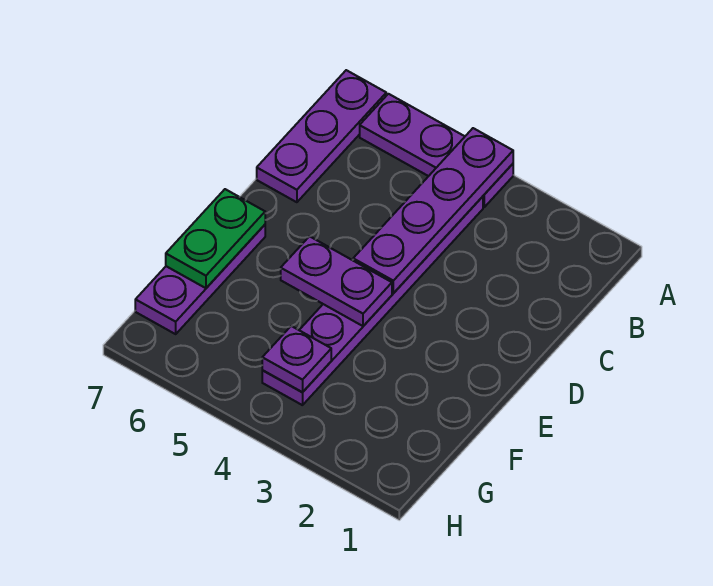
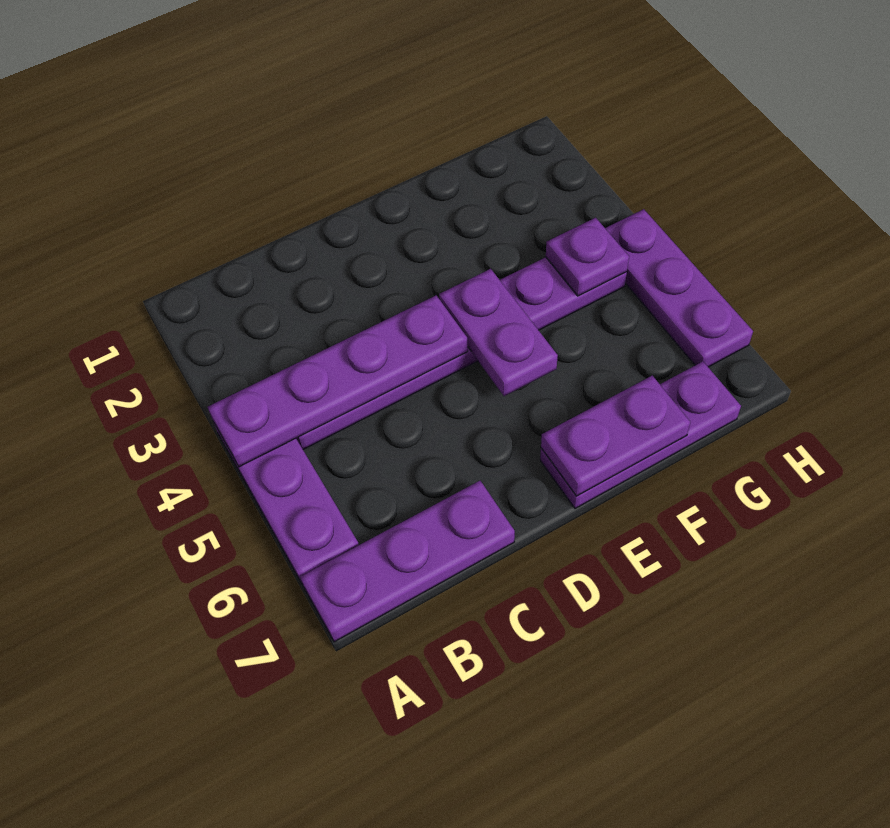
green plate E7:F7 level 2 -> purple plate E7:F7 level 2
none -> purple plate H4:H6 level 1

